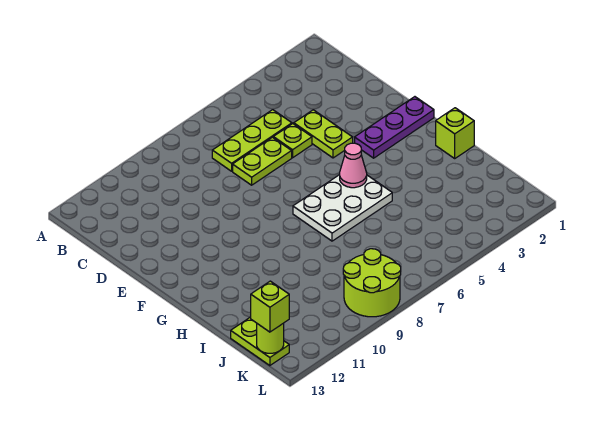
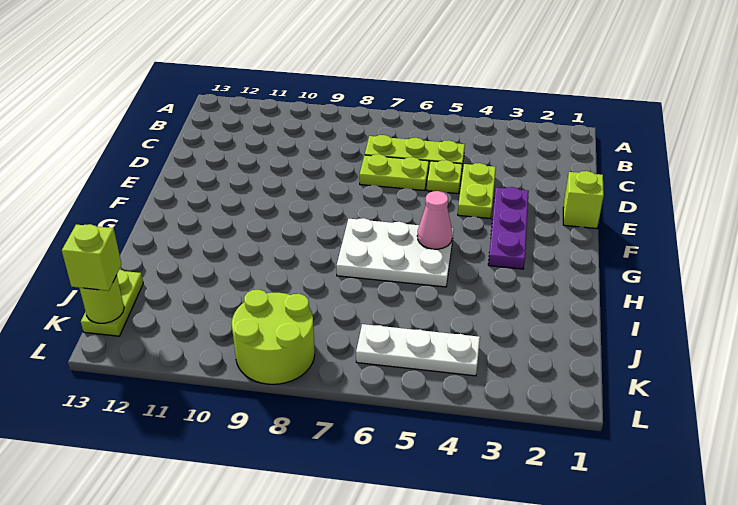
purple plate F1:F3 level 1 -> purple plate E3:G3 level 1
lime brick H1 level 1 -> lime brick E1 level 1
none -> white plate K4:K6 level 1

